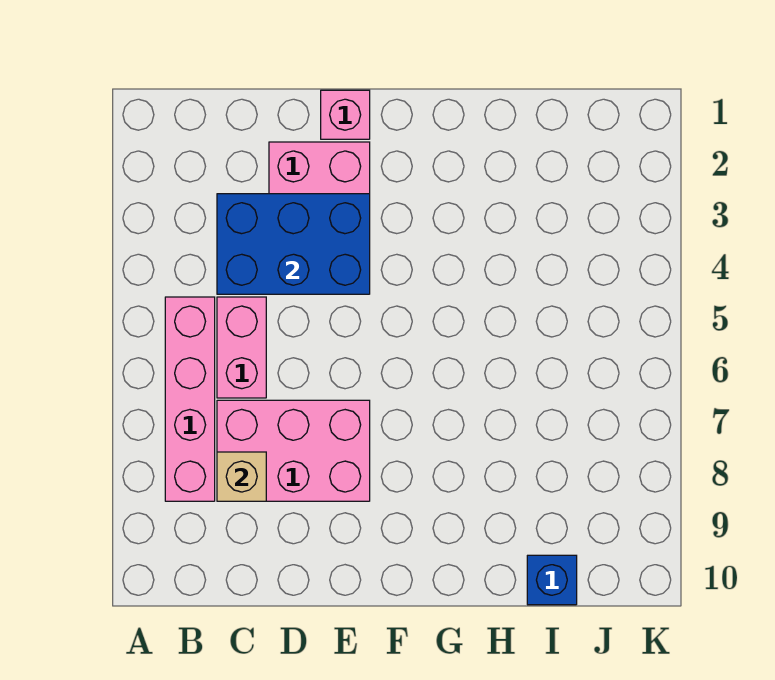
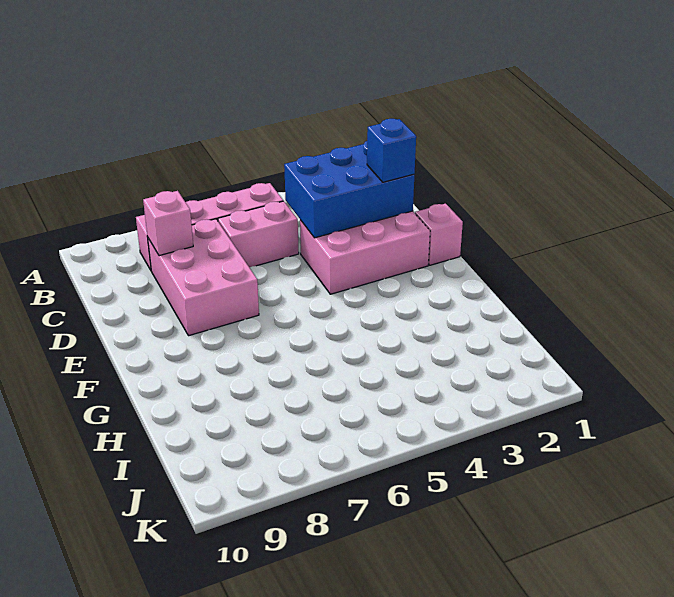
blue brick C3:E4 level 2 -> blue brick C2:D4 level 2
tan brick C8 level 2 -> pink brick C8 level 2
blue brick I10 level 1 -> blue brick D2 level 3

